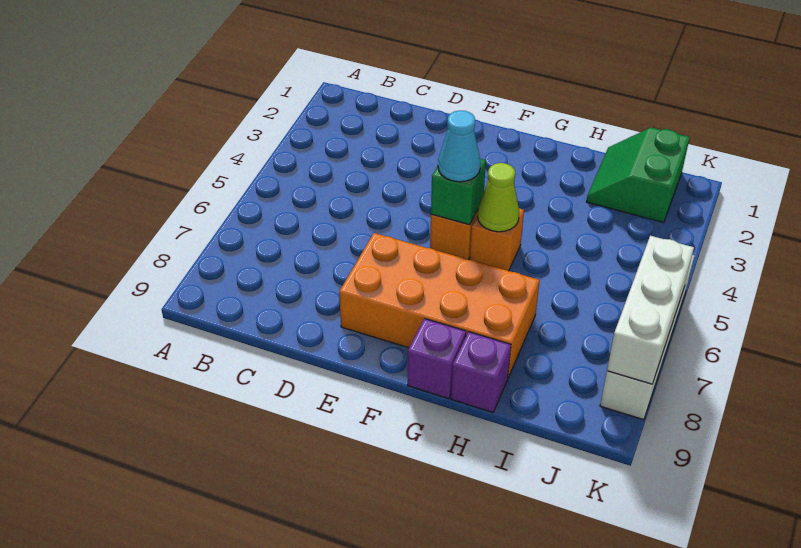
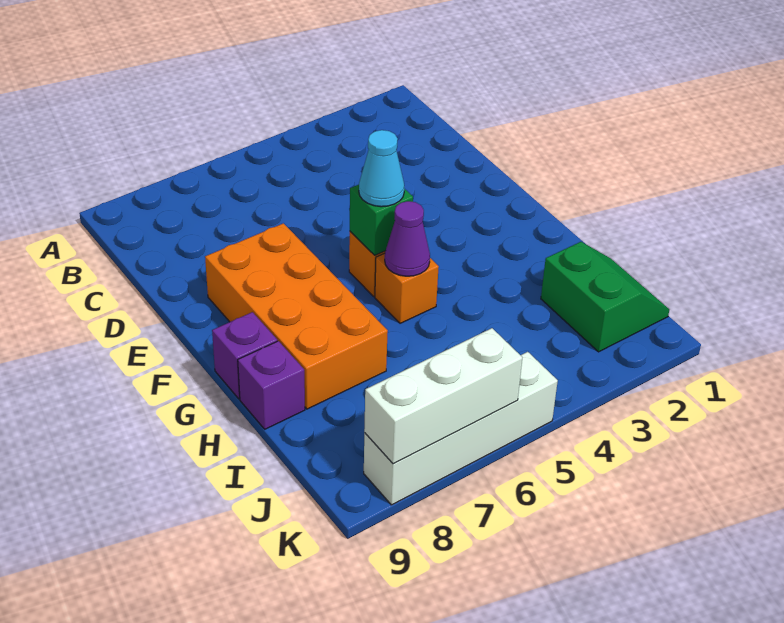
lime cone G5 level 2 -> purple cone G5 level 2
green slope I1:J2 level 1 top J -> green slope I1:J2 level 1 top 2

